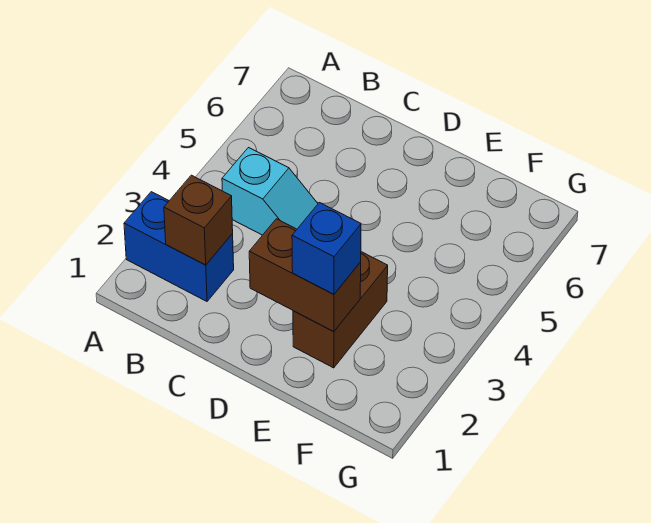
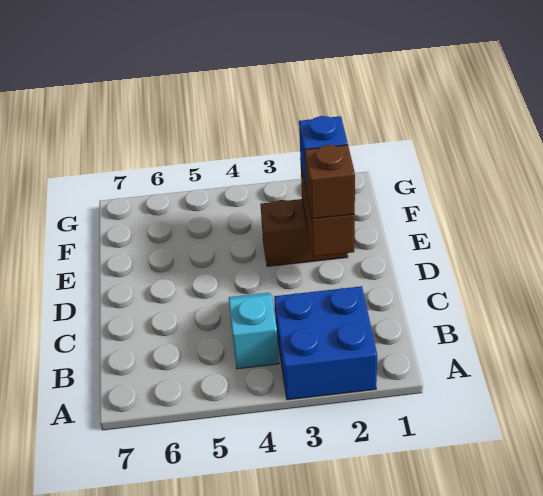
blue brick A2:B2 level 1 -> blue brick A2:B3 level 1
brown brick B2 level 2 -> brown brick D2 level 3

